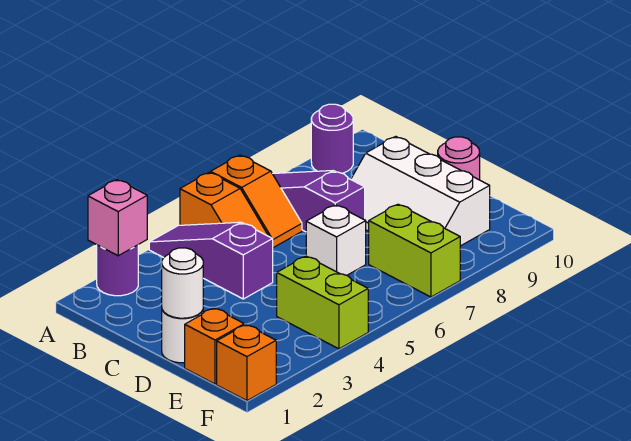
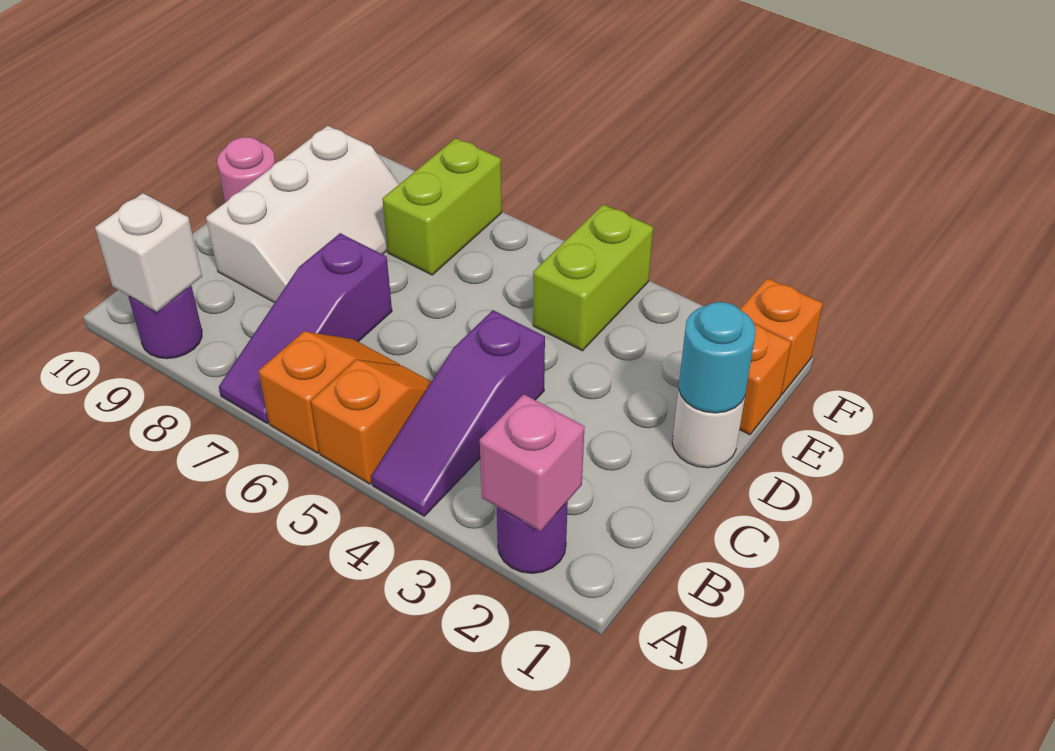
white round brick D1 level 2 -> cyan round brick D1 level 2
white brick D6 level 1 -> white brick A9 level 2

